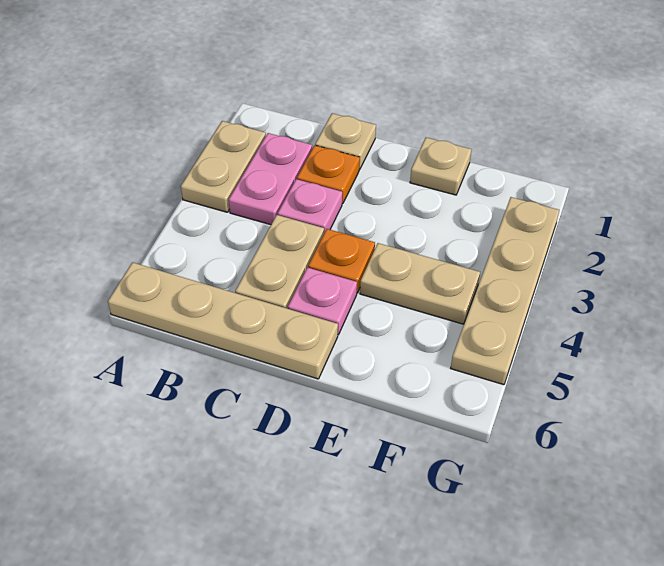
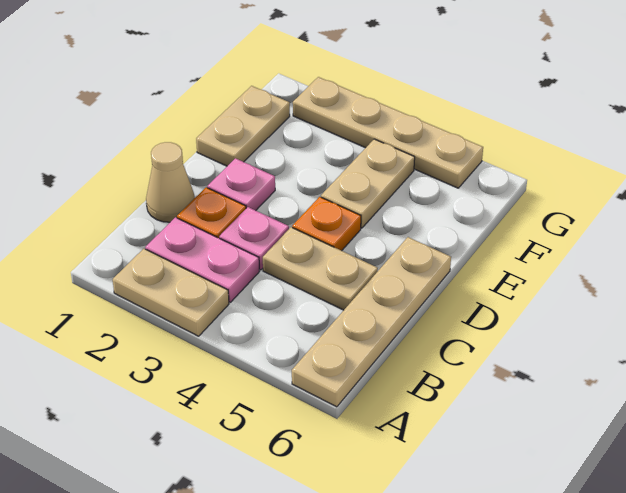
tan plate C1 level 1 -> tan cone C1 level 1
pink plate D5 level 1 -> pink plate D2 level 1
tan plate E1 level 1 -> tan plate E1:F1 level 1

